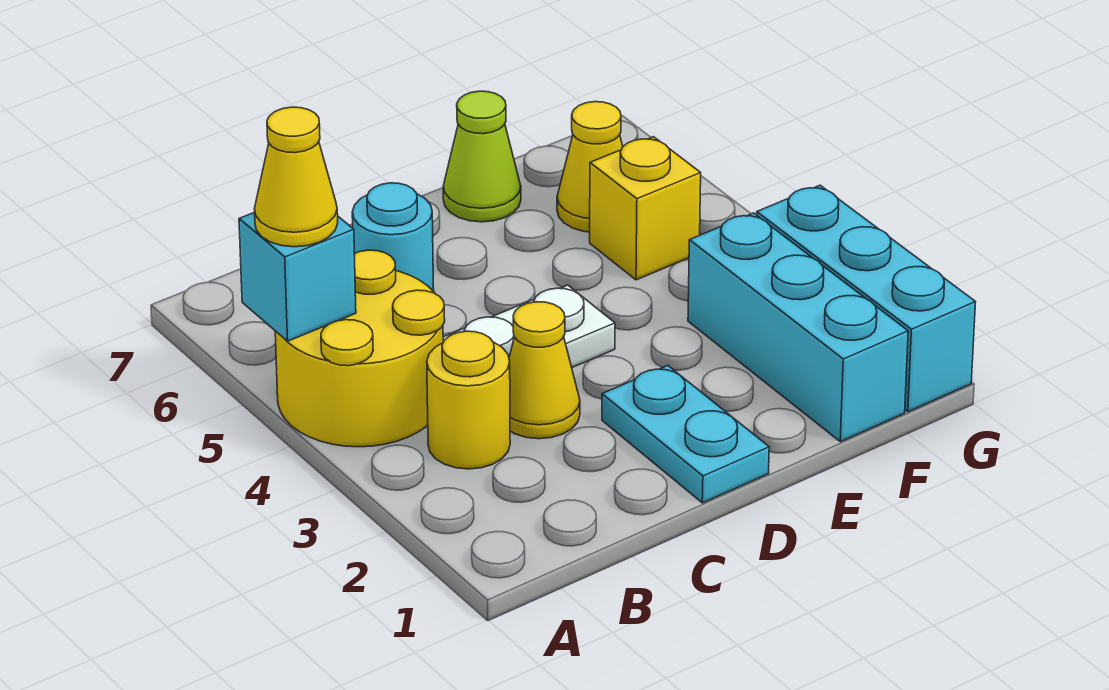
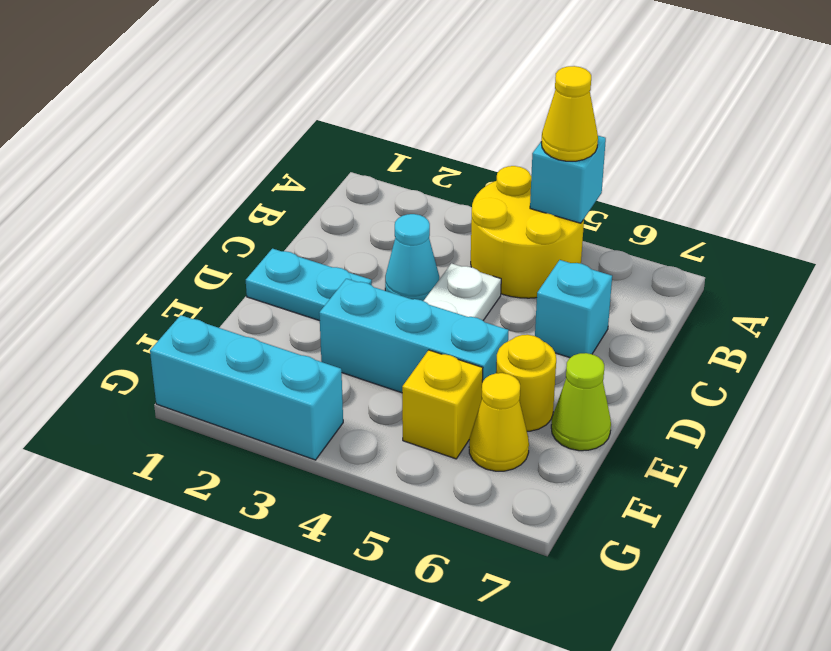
yellow round brick B3 level 1 -> yellow round brick E6 level 1
yellow cone C3 level 1 -> cyan cone C3 level 1
cyan round brick C6 level 1 -> cyan brick C6 level 1
cyan brick F1:F3 level 1 -> cyan brick E3:E5 level 1

